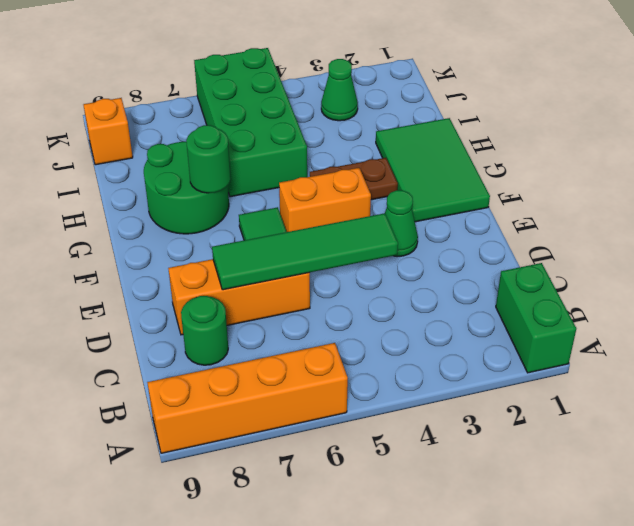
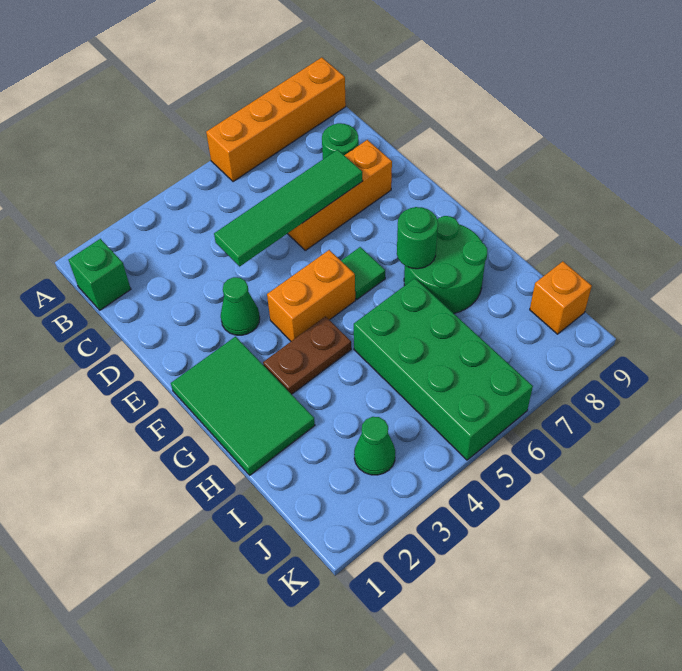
green brick A1:B1 level 1 -> green brick B1 level 1

